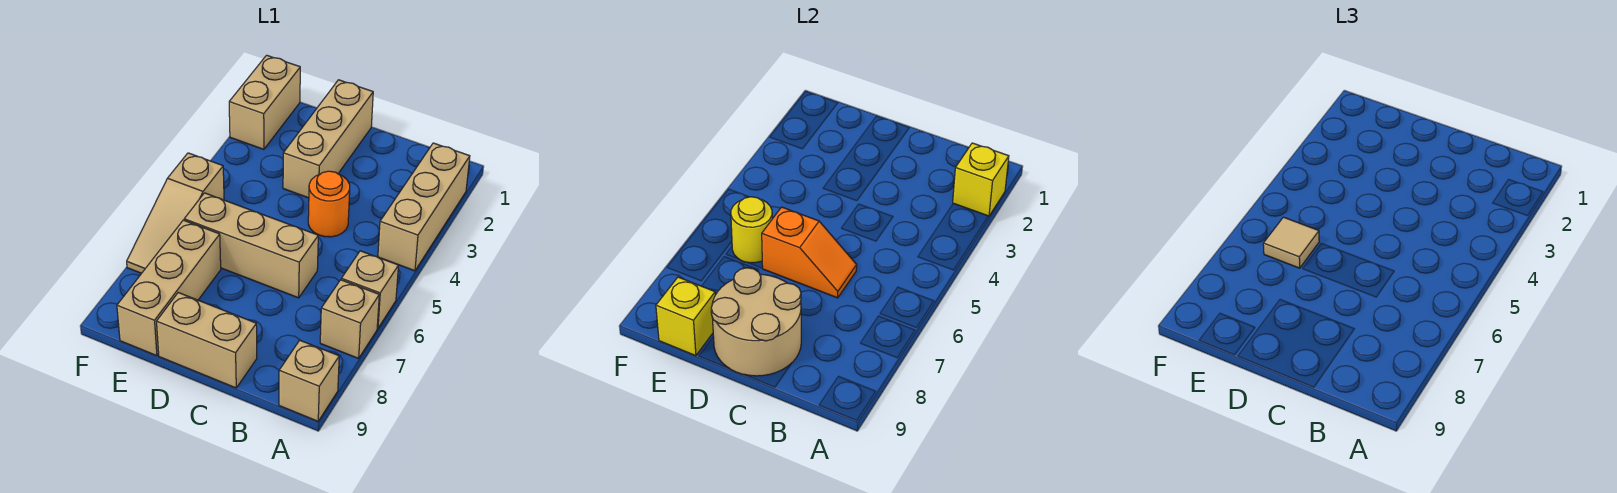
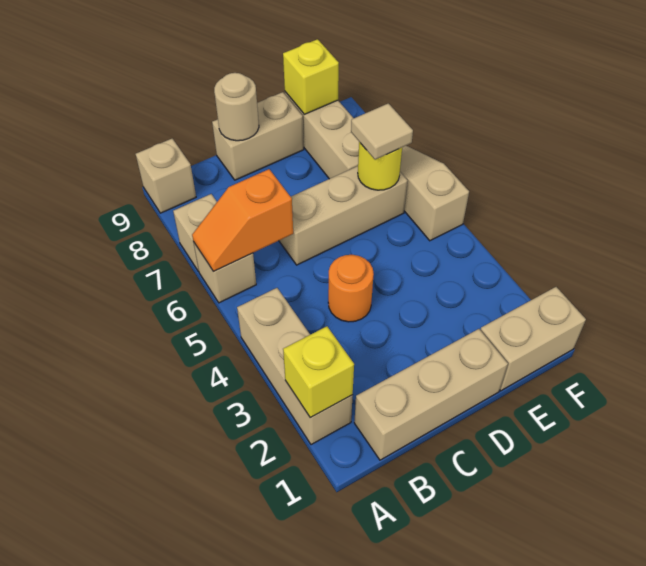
orange slope C6:D6 level 2 top D -> orange slope A6:B6 level 2 top B
tan round brick C8:D9 level 2 -> tan round brick C9 level 2
tan brick D1:D3 level 1 -> tan brick B1:D1 level 1
tan brick F1:F2 level 1 -> tan brick E1:F1 level 1

